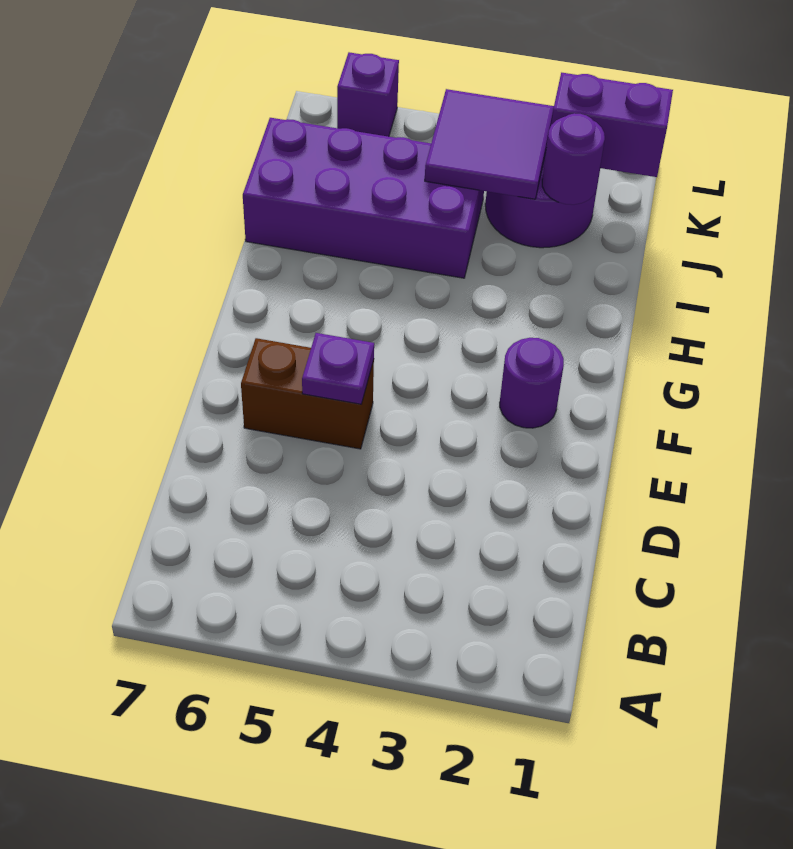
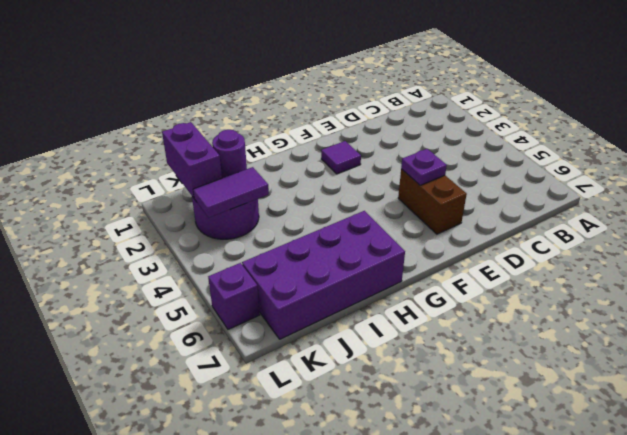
purple round brick F2 level 1 -> purple tile F2 level 1
purple brick I4:J7 level 1 -> purple brick H6:K7 level 1
purple tile J3:K4 level 2 -> purple tile J3:K3 level 2

